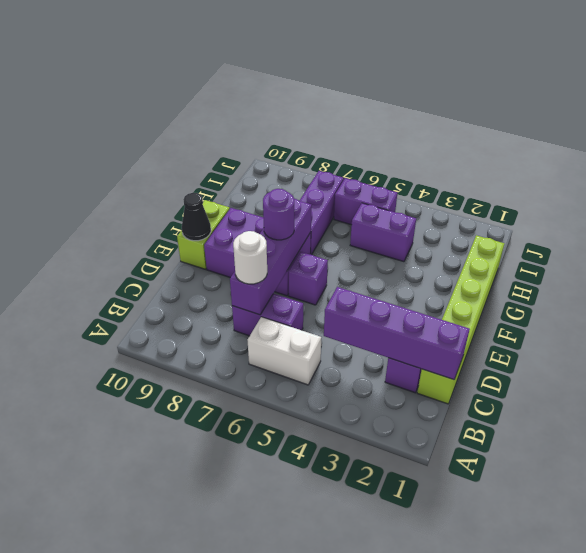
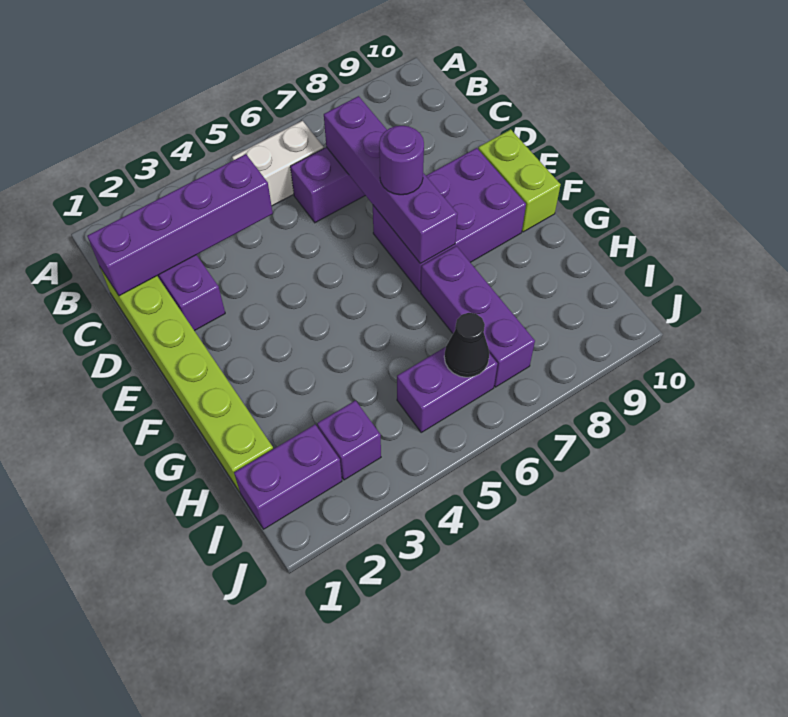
white round brick C7 level 3 -> none
purple brick E6 level 1 -> purple brick I3 level 1
black cone E10 level 2 -> black cone I6 level 2
purple brick H4:H5 level 1 -> purple brick I1:I2 level 1

